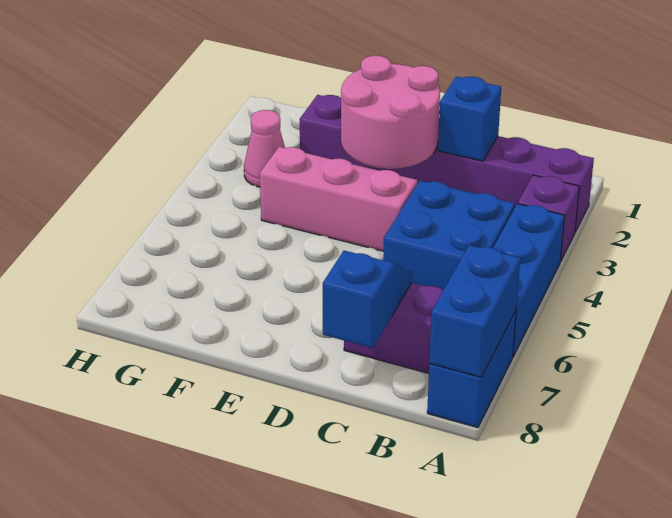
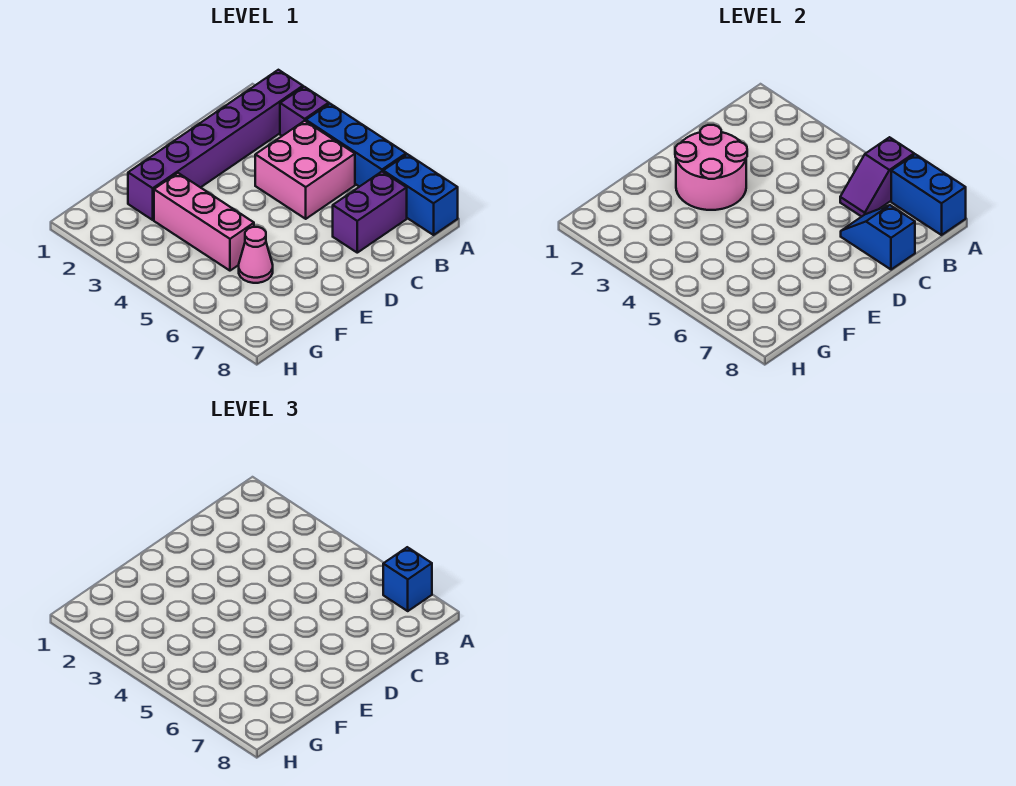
none -> purple slope A6:B6 level 2 top A
blue brick B4:C5 level 1 -> pink brick B4:C5 level 1
blue brick C2 level 2 -> blue brick A7 level 3
pink brick D4:F4 level 1 -> pink brick F3:F5 level 1
pink cone G3 level 1 -> pink cone F6 level 1

